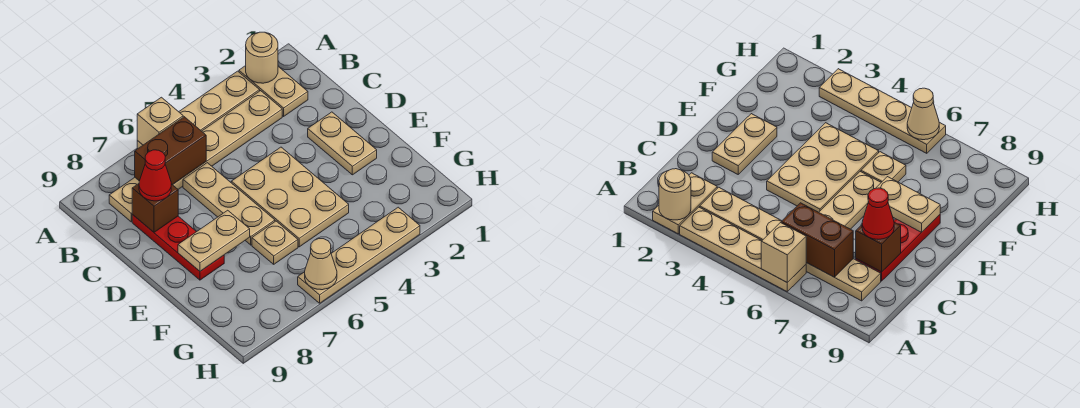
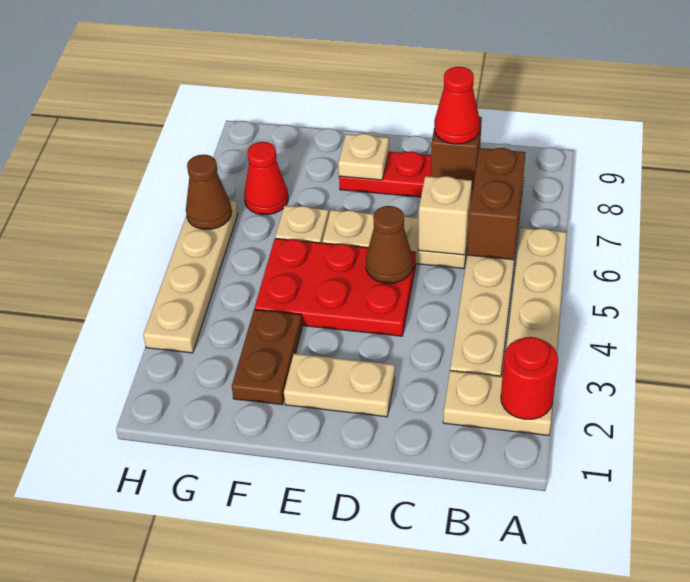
tan round brick A2 level 2 -> red round brick A2 level 2
tan brick A6 level 2 -> tan brick C6 level 2
tan plate D4:F5 level 1 -> red plate D4:F5 level 1
none -> brown cone D5 level 2
tan plate E7:E8 level 2 -> tan plate E8 level 2
none -> brown plate F2:F3 level 1
none -> red cone G7 level 1
tan cone H6 level 2 -> brown cone H6 level 2

